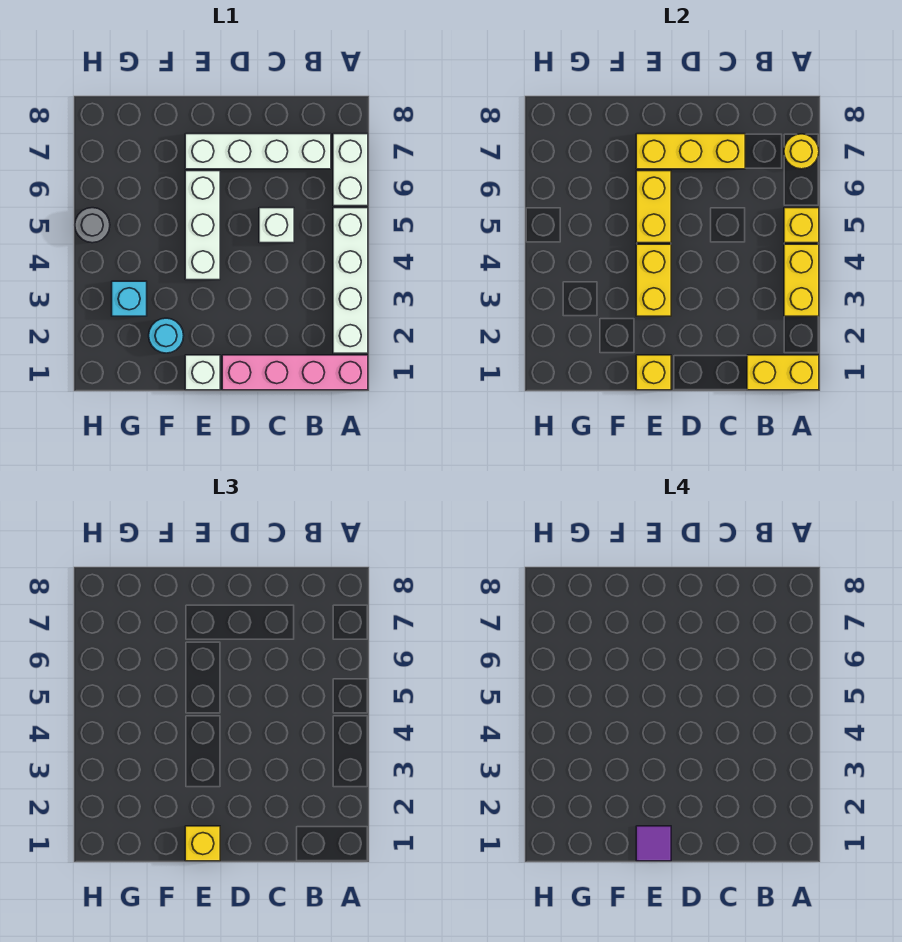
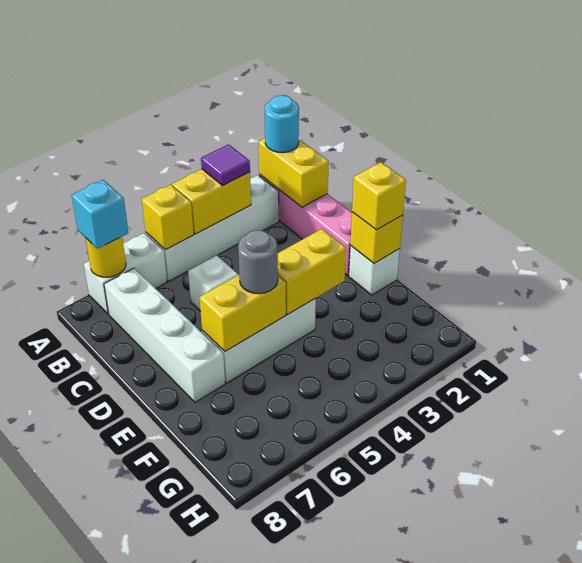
yellow brick C7:E7 level 2 -> none
purple tile E1 level 4 -> purple tile A3 level 3
cyan round brick F2 level 1 -> cyan round brick A1 level 3
cyan brick G3 level 1 -> cyan brick A7 level 3
grey round brick H5 level 1 -> grey round brick E5 level 3

